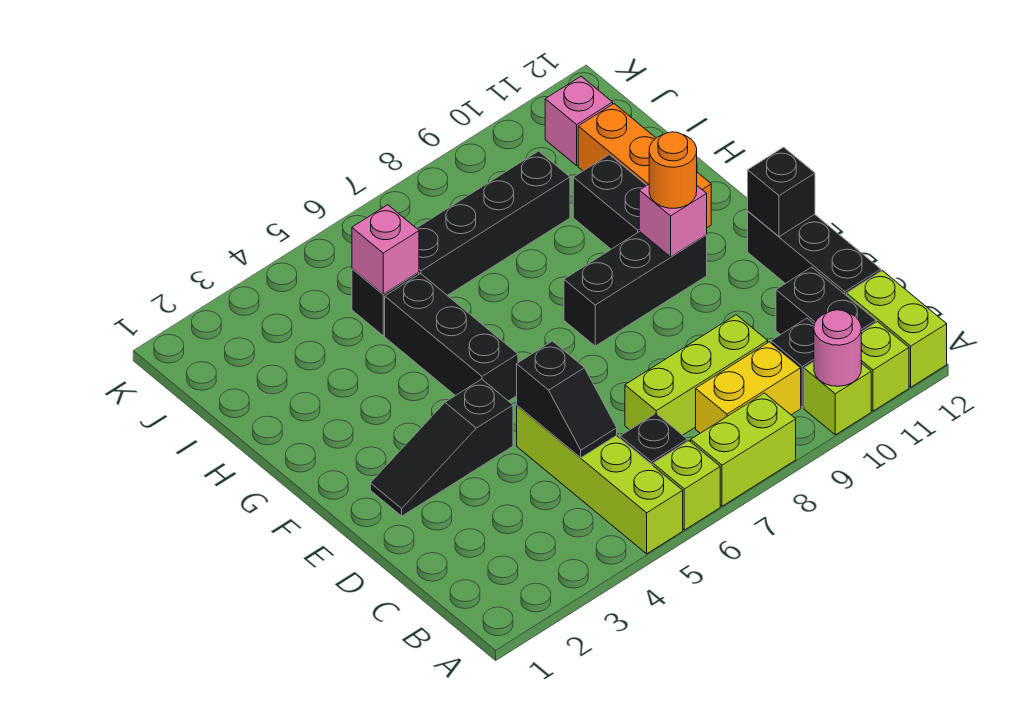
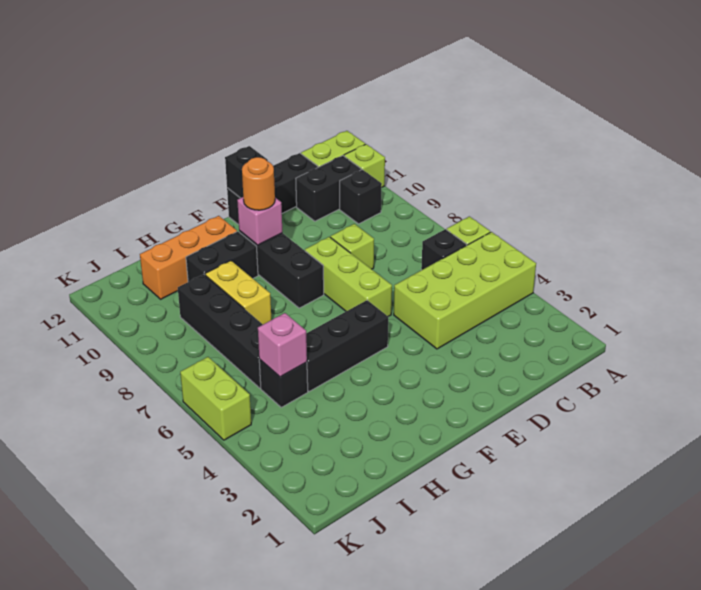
lime brick A5:D5 level 1 -> lime brick A4:D5 level 1
lime brick A7:A8 level 1 -> lime brick K5:K6 level 1
lime brick A10 level 1 -> lime brick D8 level 1
pink round brick A10 level 2 -> none
yellow brick B8:B9 level 1 -> yellow brick H8:H9 level 1
black slope C5:D5 level 2 top D -> none
lime brick C7:C9 level 1 -> lime brick E6:E8 level 1
black slope E2:E4 level 1 top 4 -> none
pink brick J11 level 1 -> none

